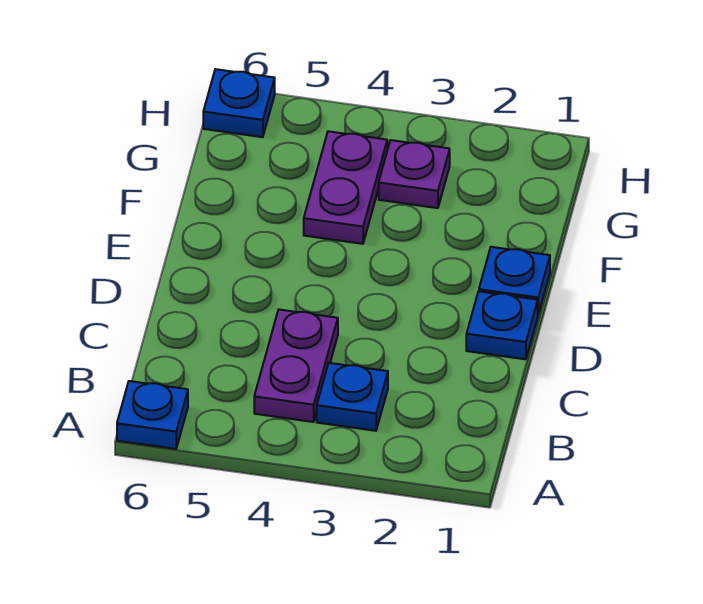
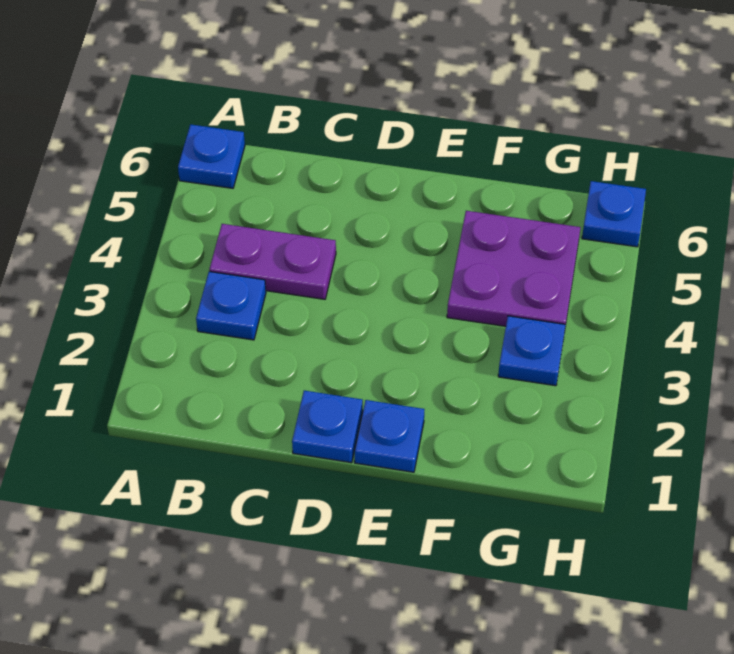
purple plate F4:G4 level 1 -> purple plate F4:G5 level 1
purple plate G3 level 1 -> blue plate G3 level 1

